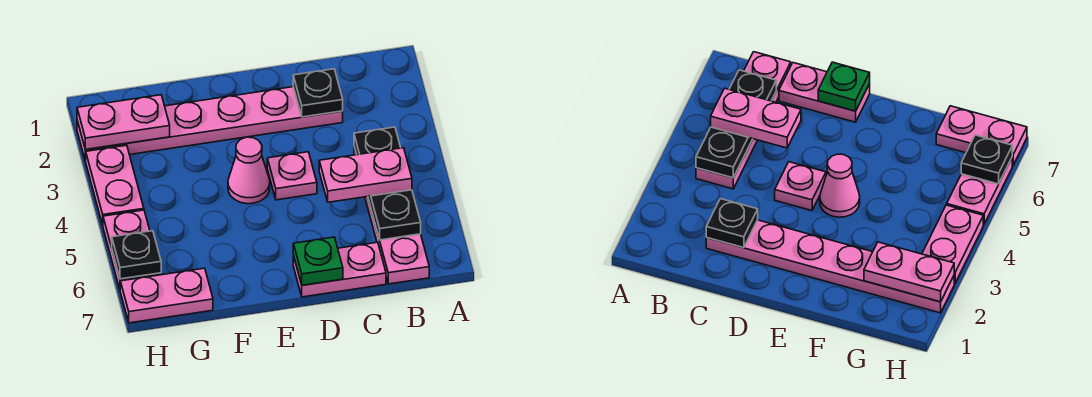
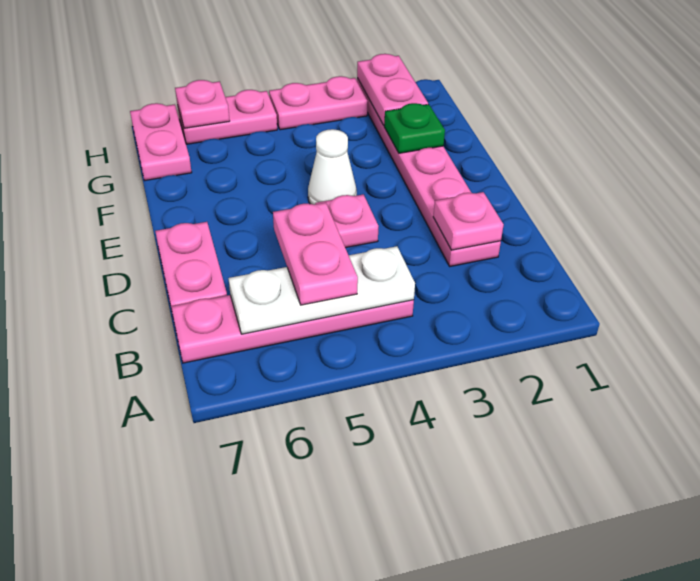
black plate B4:B6 level 2 -> white plate B4:B6 level 2
black plate C2 level 2 -> pink plate C2 level 2
green plate D7 level 2 -> green plate F2 level 2
pink cone E4 level 1 -> white cone E4 level 1
black plate H6 level 2 -> pink plate H6 level 2

